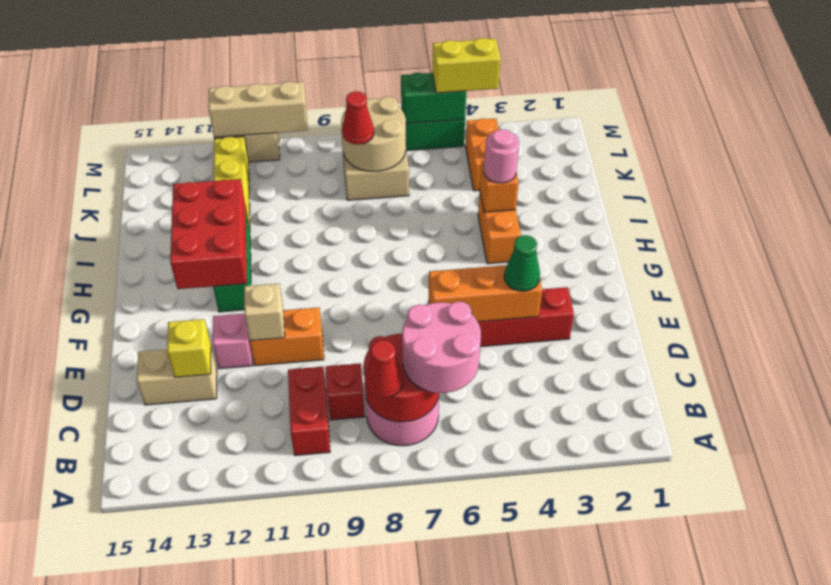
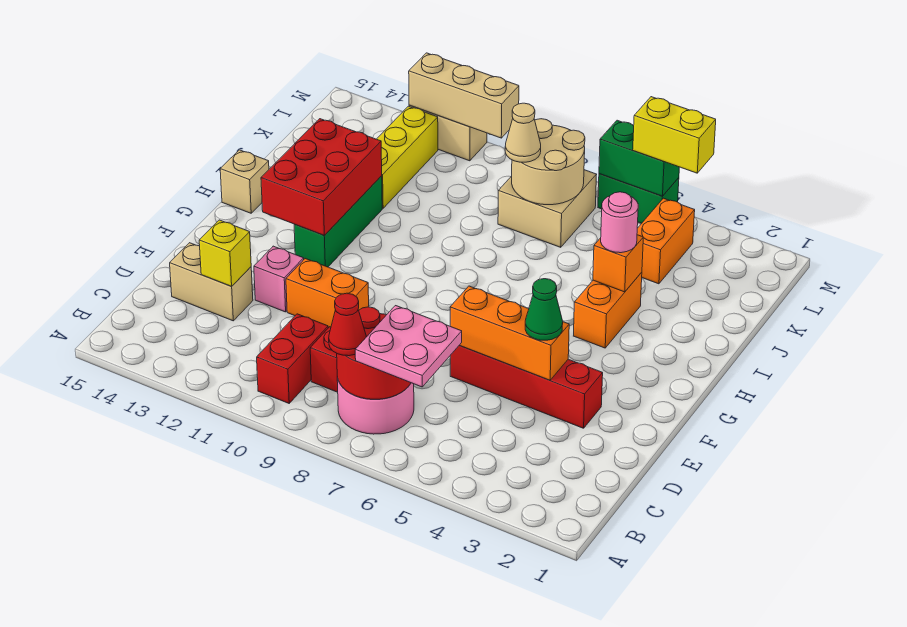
pink round brick B6:C7 level 3 -> pink plate B6:C7 level 3
tan brick E11 level 2 -> tan brick H15 level 1
red cone K8 level 3 -> tan cone K8 level 3

